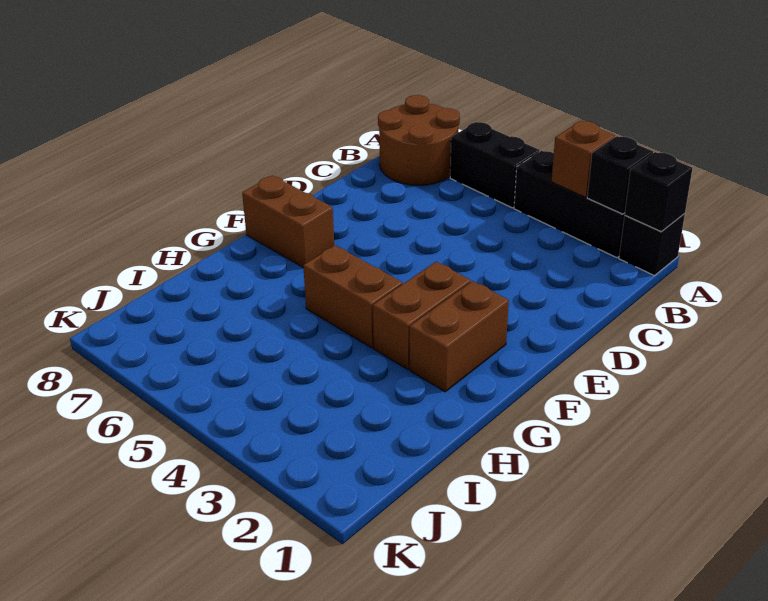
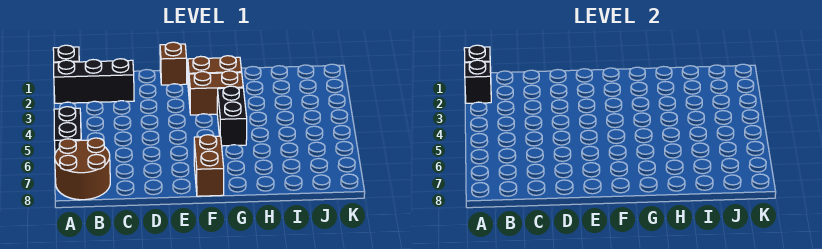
black brick A2:A4 level 1 -> black brick A2:C2 level 1
brown brick A3 level 2 -> brown brick E1 level 1
brown brick G4:G5 level 1 -> black brick G4:G5 level 1

